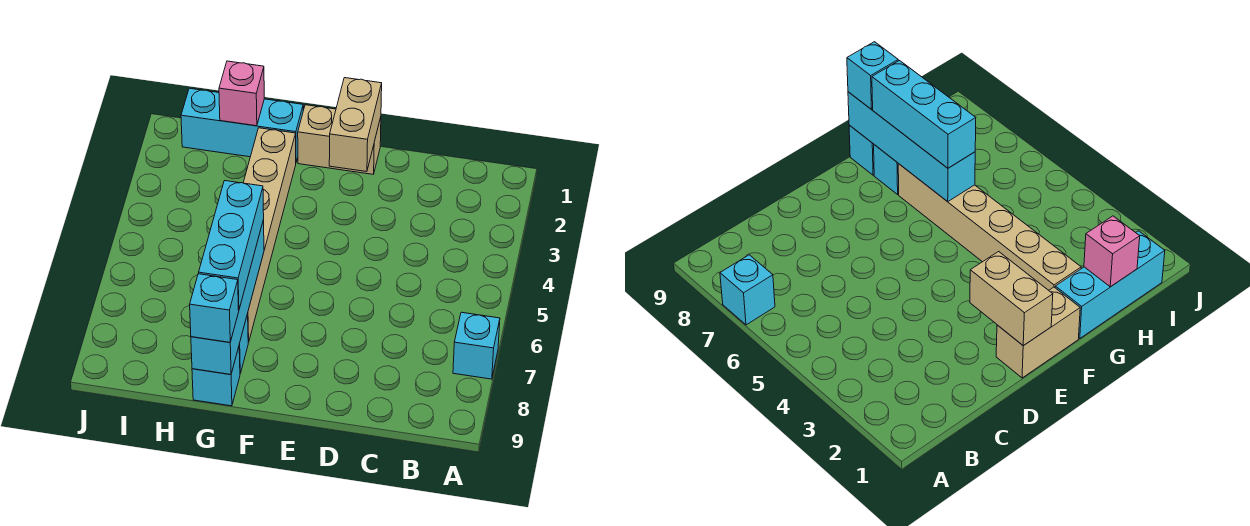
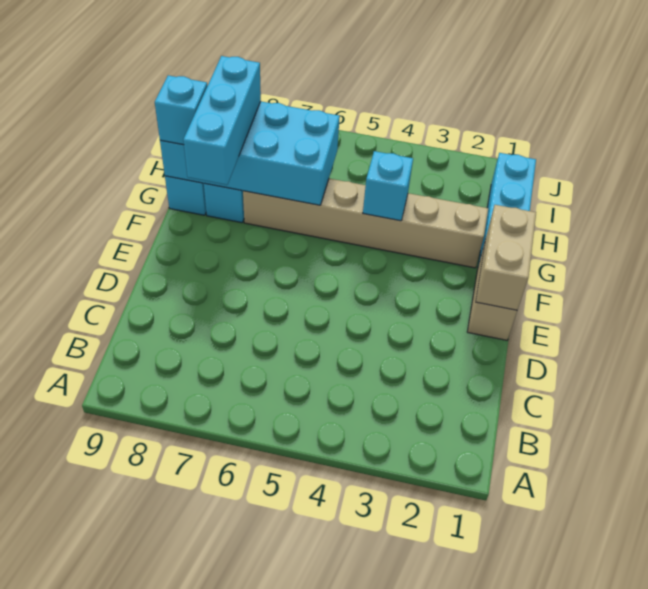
cyan brick A7 level 1 -> cyan brick G4 level 2
tan brick E1:E2 level 2 -> tan brick E1:F1 level 2
cyan brick G6:G9 level 2 -> cyan brick G6:H9 level 2
cyan brick G6:G8 level 3 -> cyan brick F8:H8 level 3
pink brick H1 level 2 -> none

